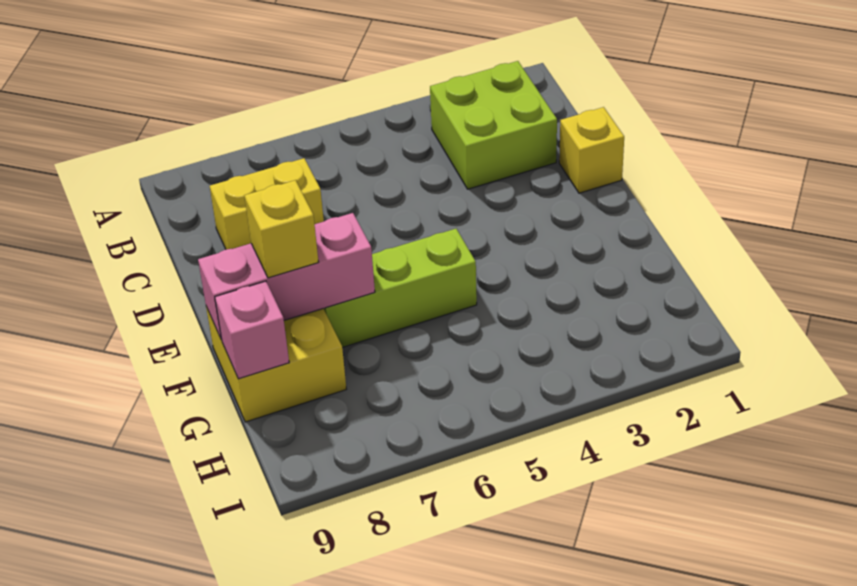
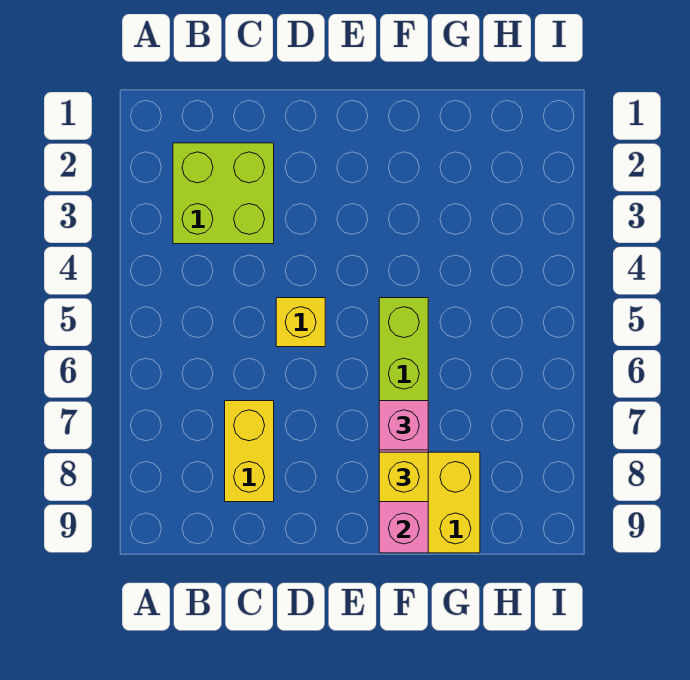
yellow brick D1 level 1 -> yellow brick D5 level 1
pink brick G9 level 2 -> pink brick F7 level 3

